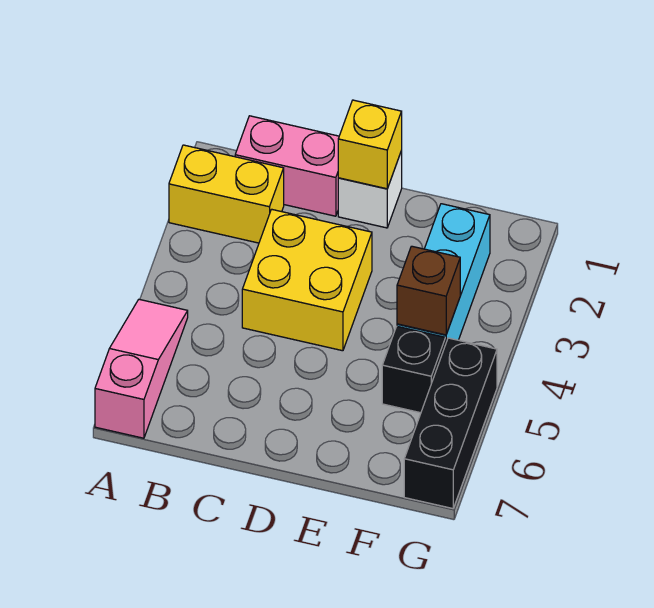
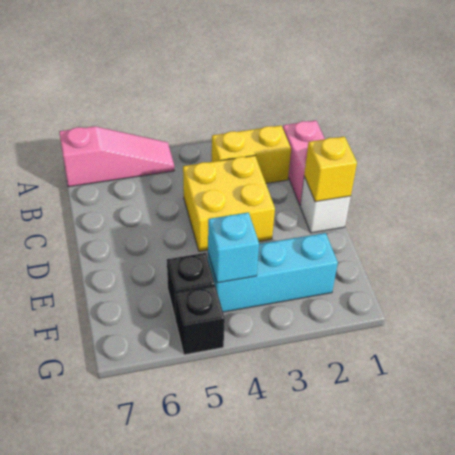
yellow brick A2:B2 level 1 -> yellow brick B2:B3 level 1
brown brick F4 level 2 -> cyan brick F4 level 2
black brick G5:G7 level 1 -> black brick G5 level 1

